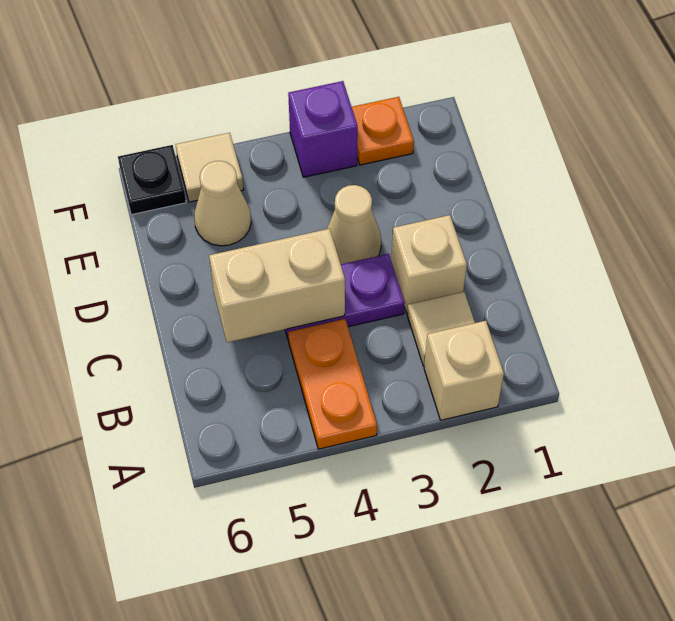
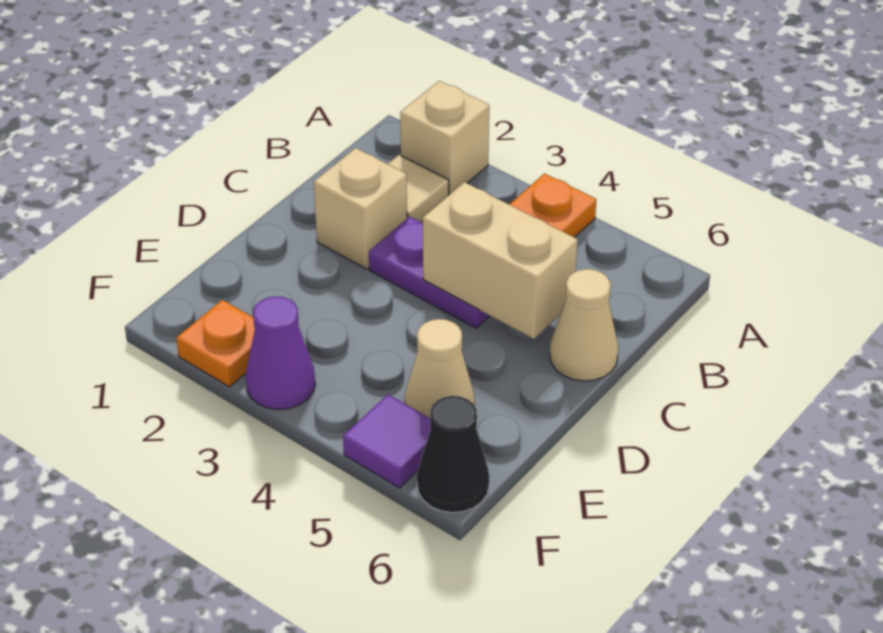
tan cone D3 level 1 -> tan cone C6 level 1
purple brick F3 level 1 -> purple cone F3 level 1
tan tile F5 level 1 -> purple tile F5 level 1
black plate F6 level 1 -> black cone F6 level 1

